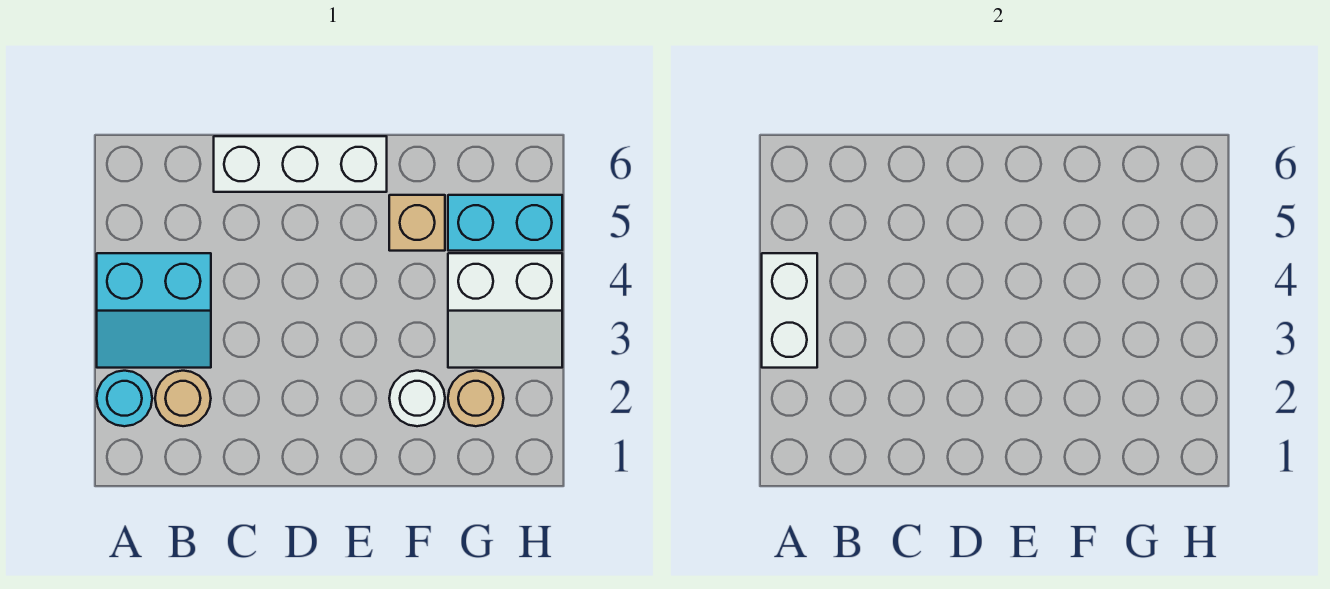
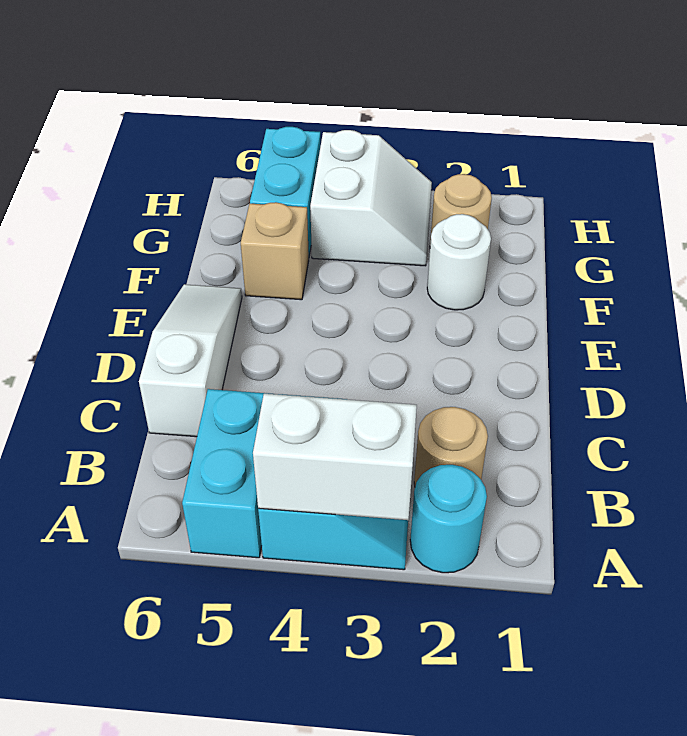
none -> cyan brick A5:B5 level 1
white brick C6:E6 level 1 -> white slope C6:E6 level 1 top C

